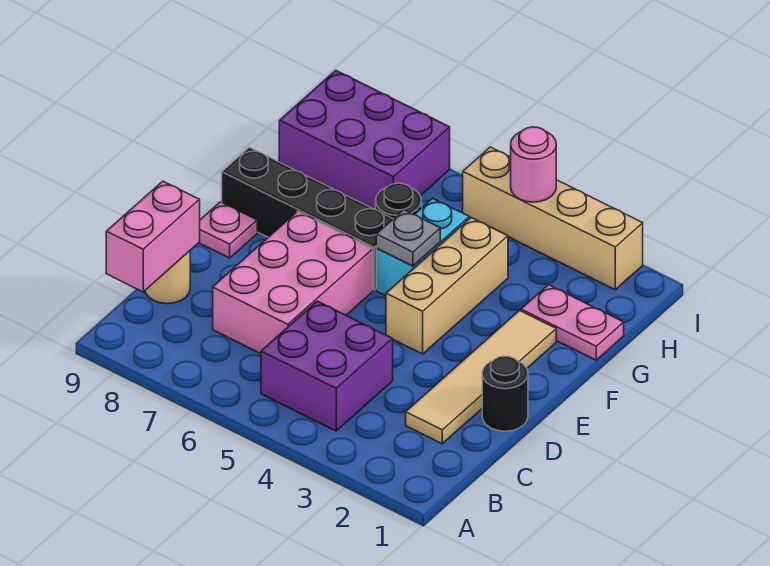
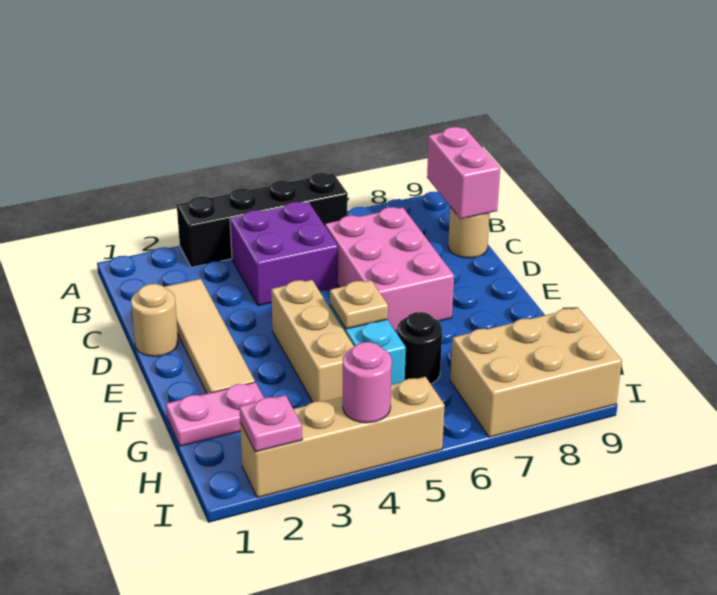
black round brick D1 level 1 -> tan round brick D1 level 1
pink plate E9 level 1 -> pink plate I2 level 2
grey plate F5 level 2 -> tan plate F5 level 2
black brick F6:F9 level 1 -> black brick A3:A6 level 1
purple brick H7:I9 level 1 -> tan brick H7:I9 level 1

